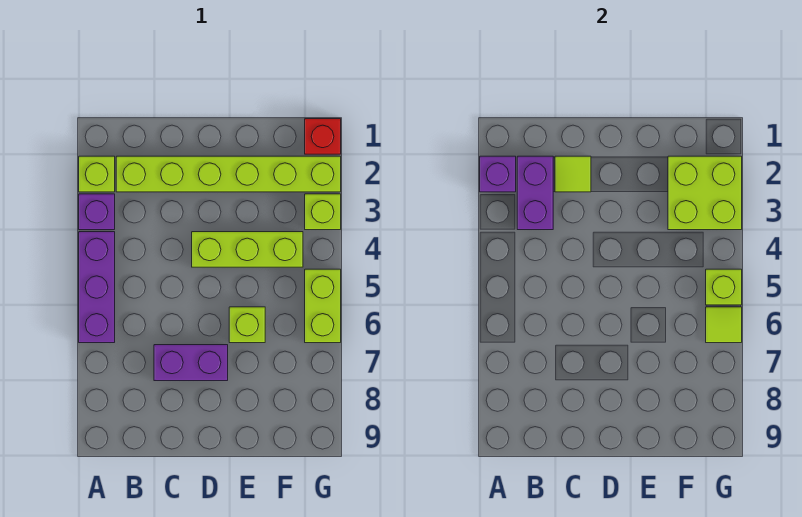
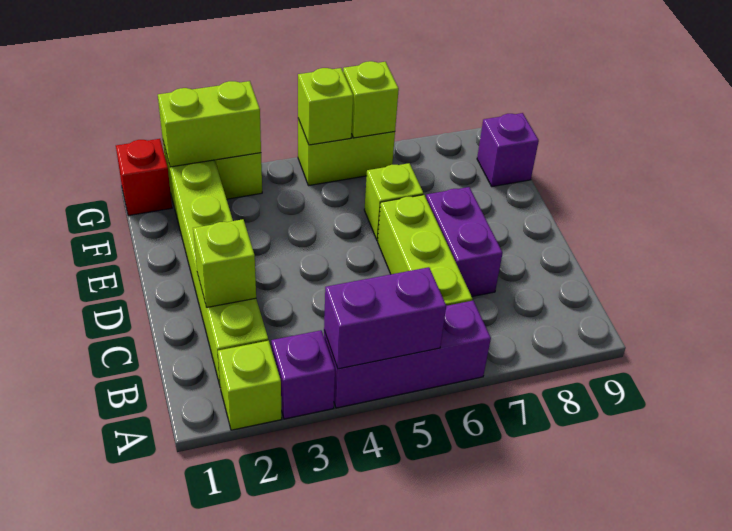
purple brick A2 level 2 -> purple brick F9 level 1
purple brick B2:B3 level 2 -> purple brick A4:A5 level 2
lime tile C2 level 2 -> lime brick C2 level 2
lime brick D4:F4 level 1 -> lime brick B6:D6 level 1
lime brick F2:G3 level 2 -> lime brick G2:G3 level 2
lime tile G6 level 2 -> lime brick G6 level 2

